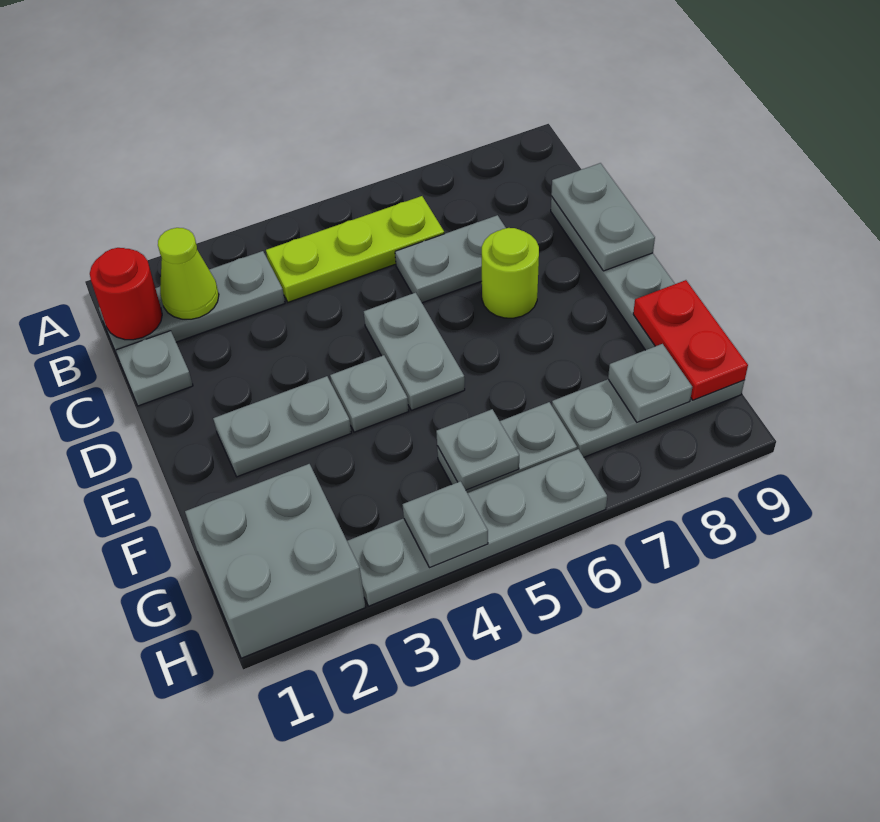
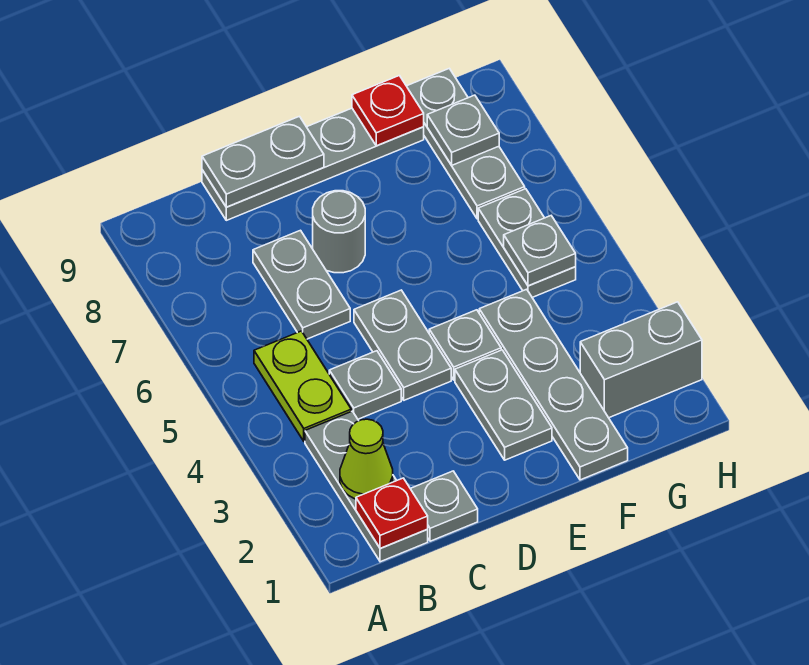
red round brick B1 level 2 -> red plate B1 level 2
lime plate B4:B6 level 1 -> lime plate B4:B5 level 1
grey plate D5:E5 level 1 -> grey plate D4:D5 level 1
lime round brick D7 level 1 -> grey round brick D7 level 1
red plate F9:G9 level 2 -> red plate F9 level 2
grey brick G1:H2 level 1 -> grey brick G2:H2 level 1
grey plate H3:H6 level 1 -> grey plate F1:F4 level 1
grey plate H4 level 2 -> grey plate C4 level 1

